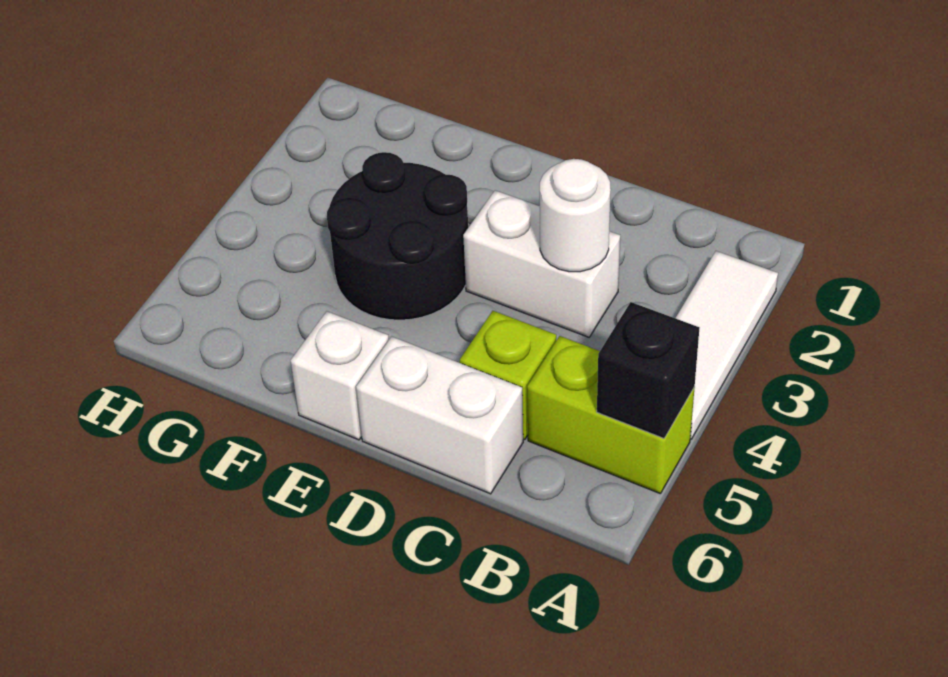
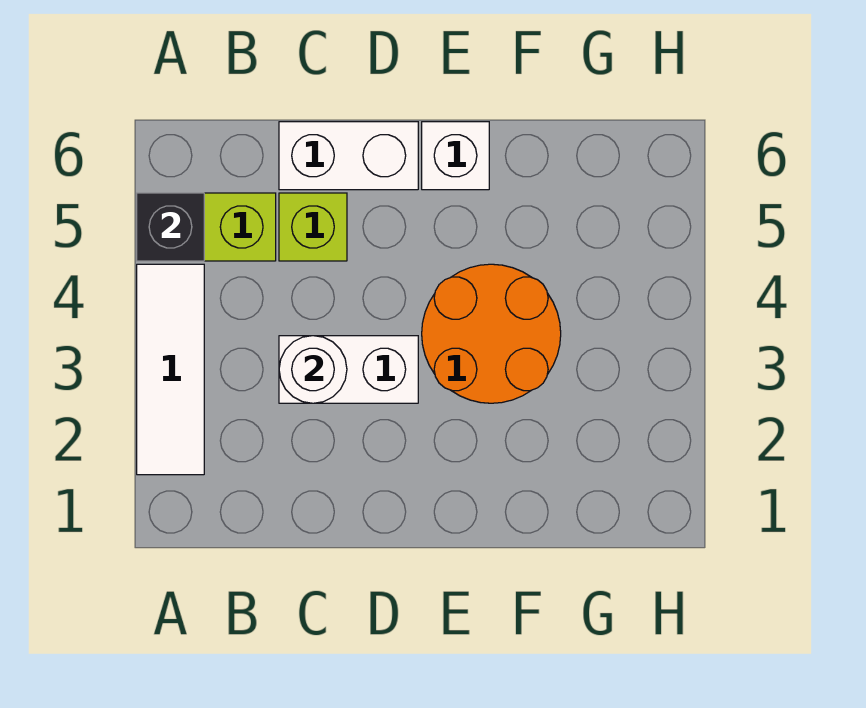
black round brick E3:F4 level 1 -> orange round brick E3:F4 level 1

